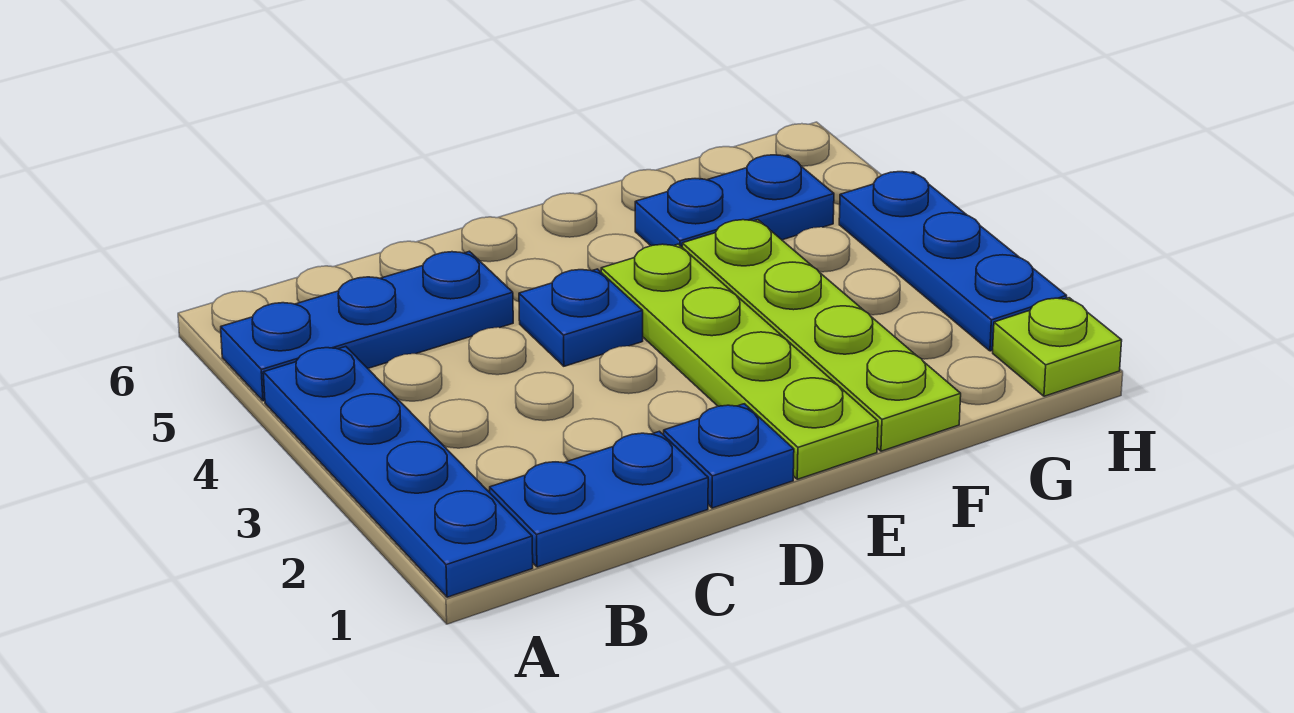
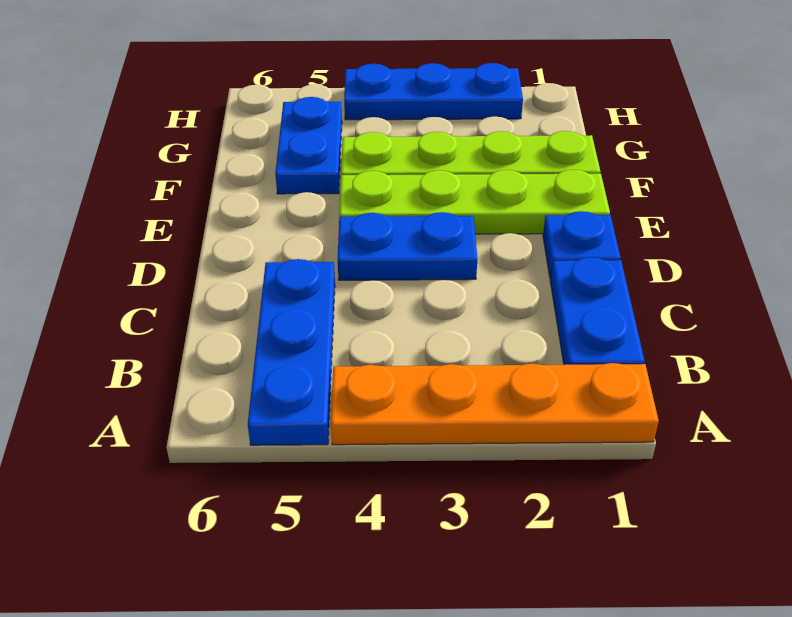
blue plate A1:A4 level 1 -> orange plate A1:A4 level 1
blue plate D4 level 1 -> blue plate D3:D4 level 1
lime plate H1 level 1 -> none

